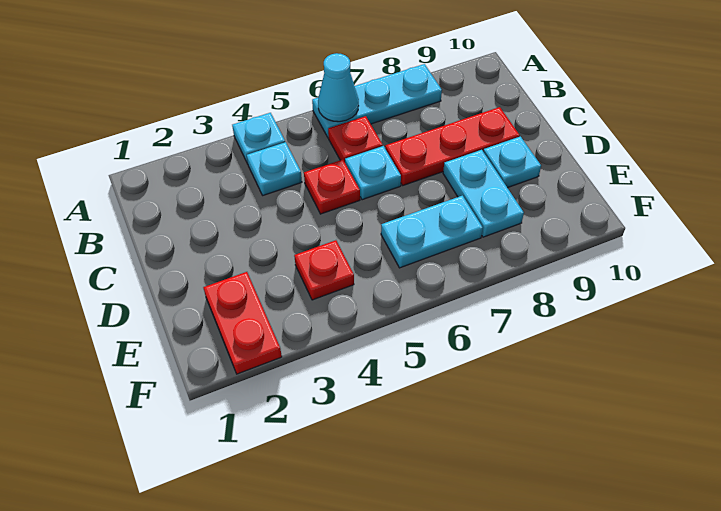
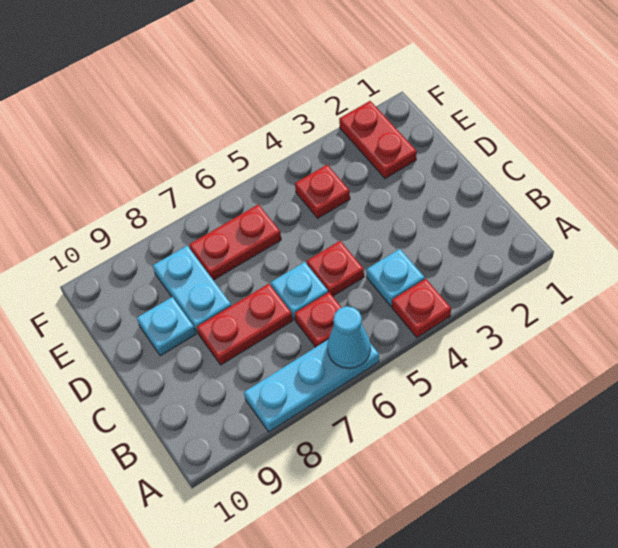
cyan plate A4 level 1 -> red plate A4 level 1
red plate C7:C9 level 1 -> red plate C7:C8 level 1
cyan plate E6:E7 level 1 -> red plate E6:E7 level 1

